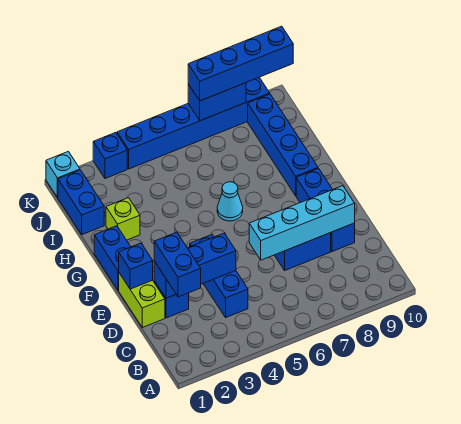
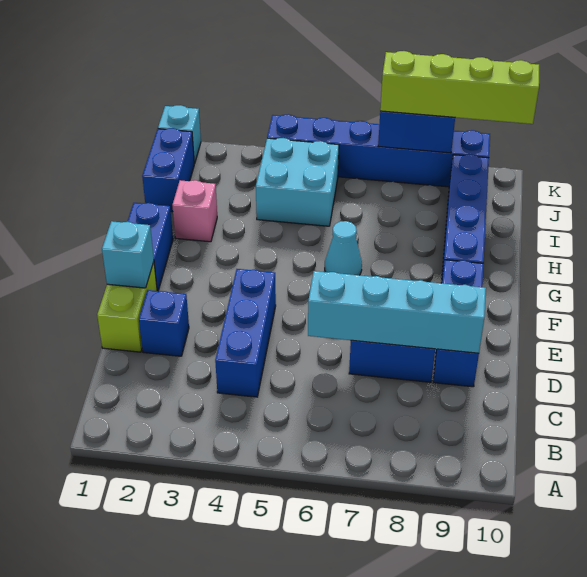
blue brick C2:D2 level 3 -> none
blue brick D2:D4 level 2 -> none
blue brick E1 level 2 -> cyan brick E1 level 2
lime brick H2 level 1 -> pink brick H2 level 1
none -> cyan brick I4:J5 level 1
blue brick K3 level 1 -> none
blue brick K7:K10 level 3 -> lime brick K7:K10 level 3

